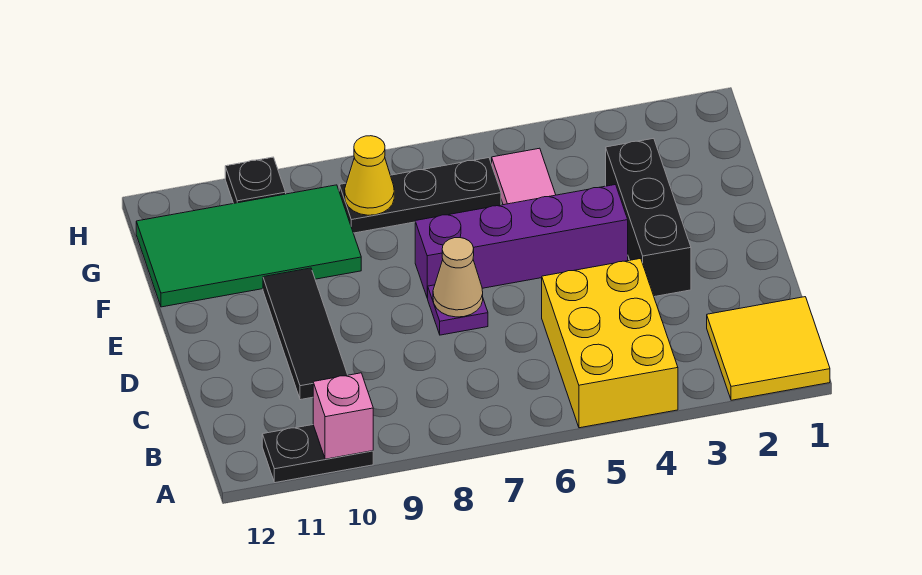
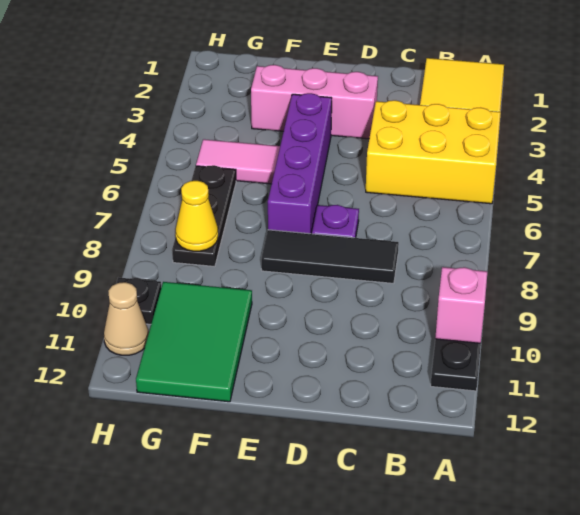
black tile C10:E10 level 1 -> black tile C8:E8 level 1
black brick D3:F3 level 1 -> pink brick D3:F3 level 1
tan cone D7 level 2 -> tan cone H11 level 1
green tile F9:G12 level 1 -> green tile F10:G12 level 1

